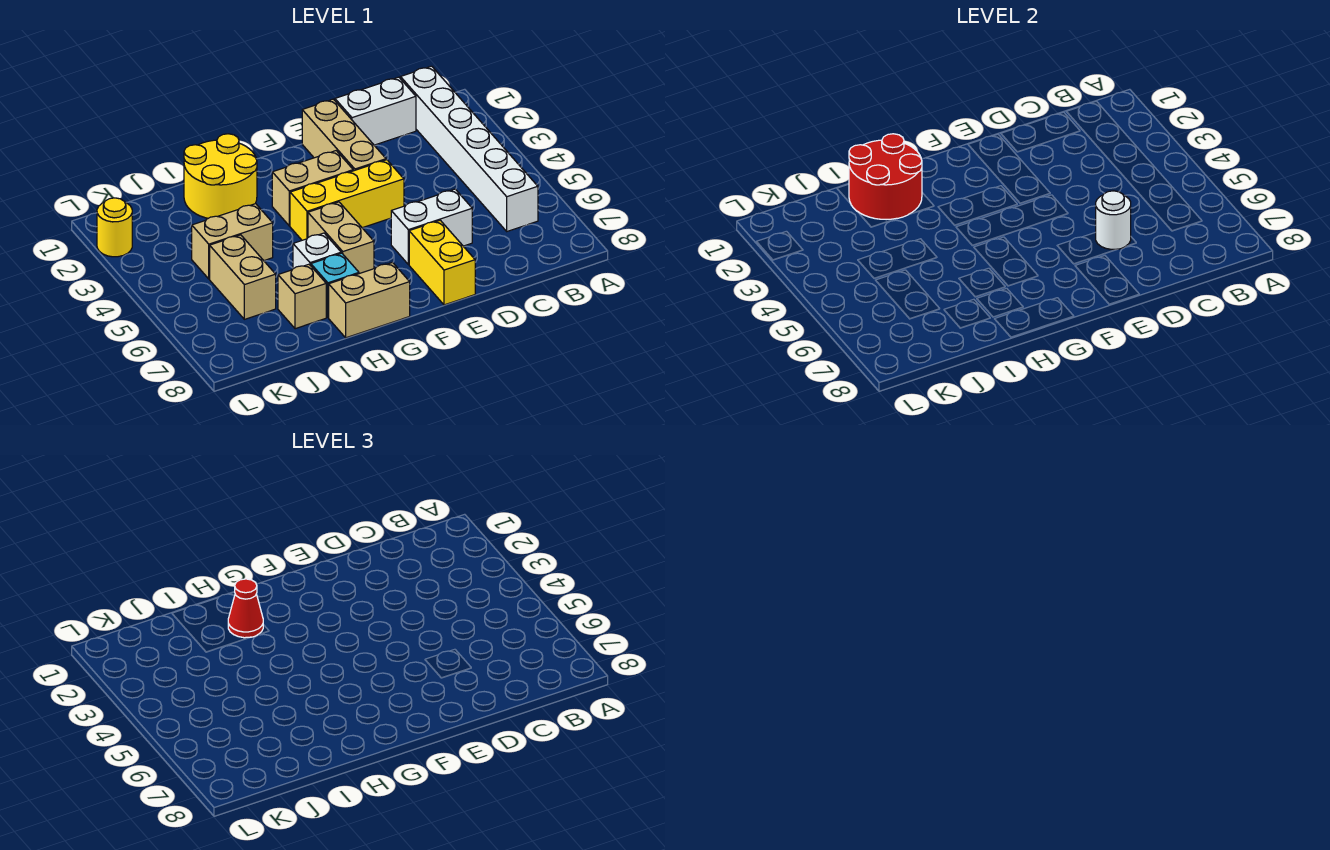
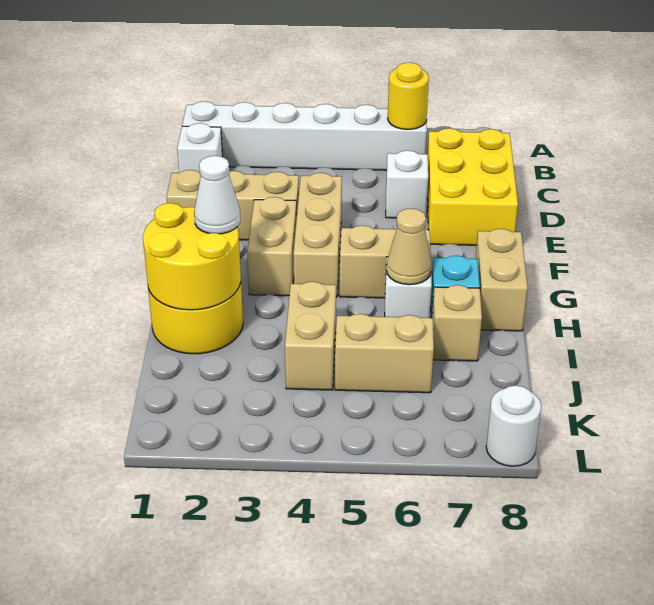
white brick C1:D1 level 1 -> white brick C1 level 1
white brick D6:E6 level 1 -> white brick D6 level 1
white round brick D6 level 2 -> white round brick L8 level 1
yellow brick E4:G4 level 1 -> tan brick E4:G4 level 1
yellow brick E7:E8 level 1 -> yellow brick C7:E8 level 1
red round brick H1:I2 level 2 -> yellow round brick H1:I2 level 2
red cone H2 level 3 -> white cone H2 level 3
none -> tan cone H6 level 2
yellow round brick L2 level 1 -> yellow round brick B6 level 2

